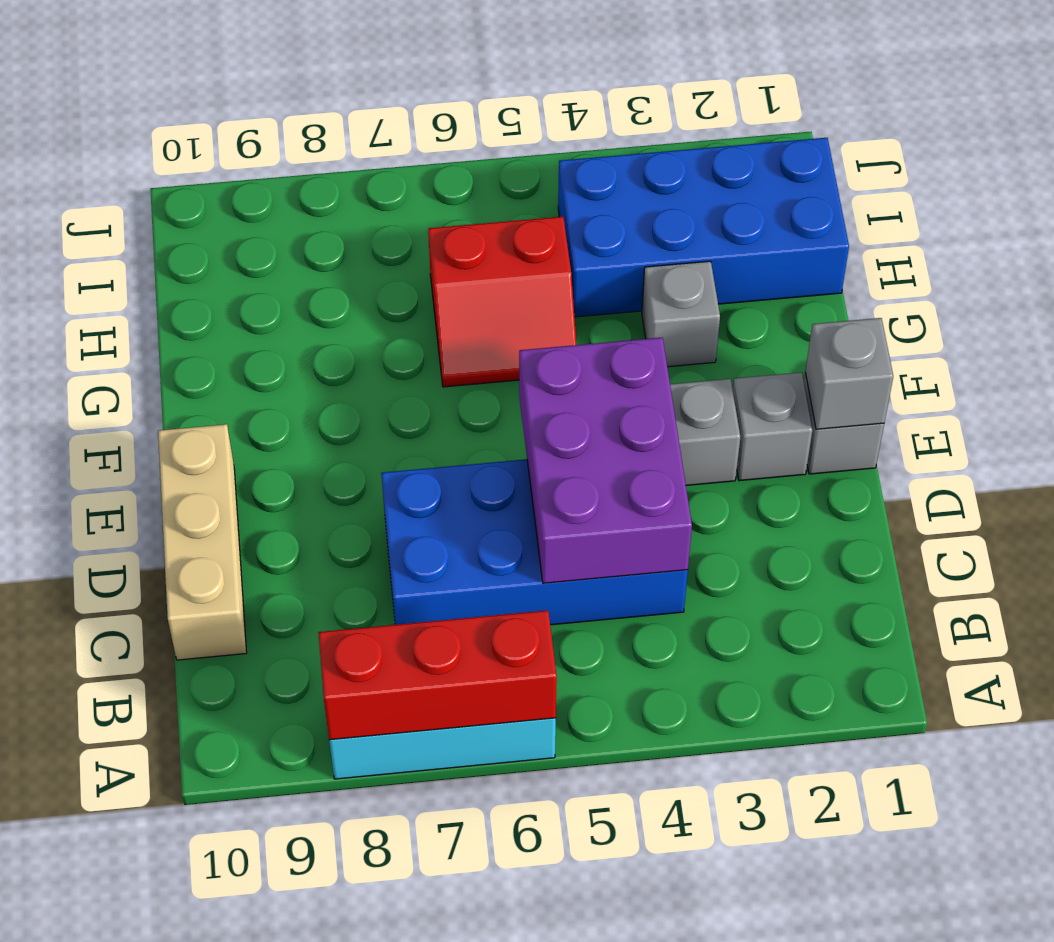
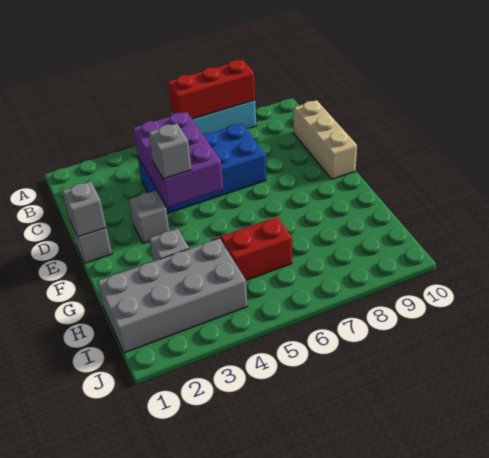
grey brick E2 level 1 -> grey brick E4 level 3
blue brick H1:I4 level 1 -> grey brick H1:I4 level 1

